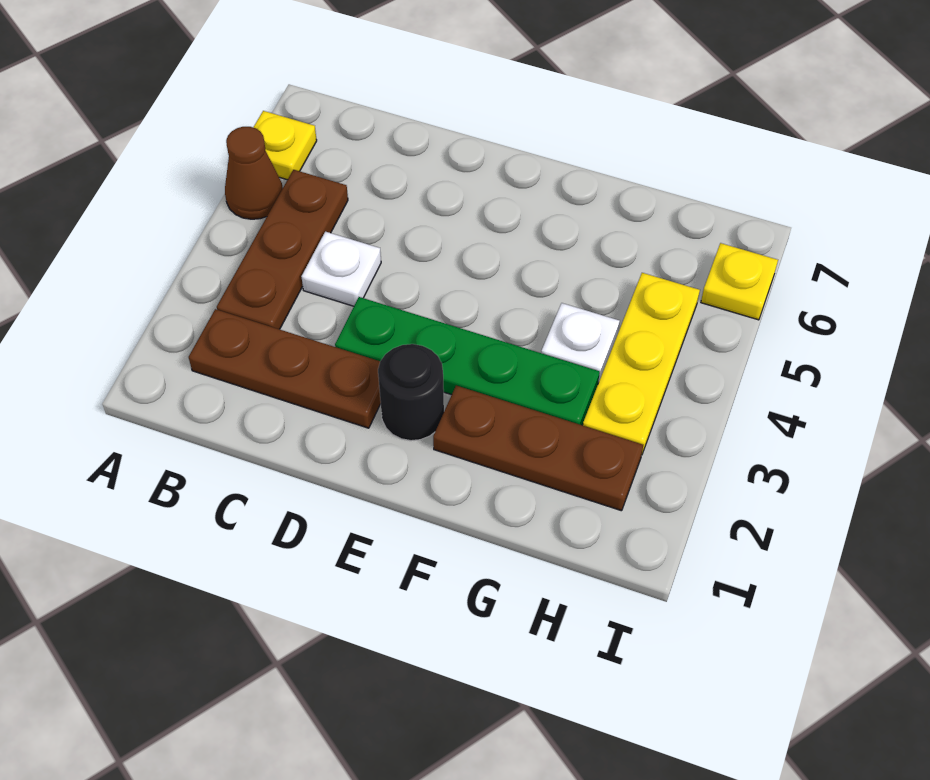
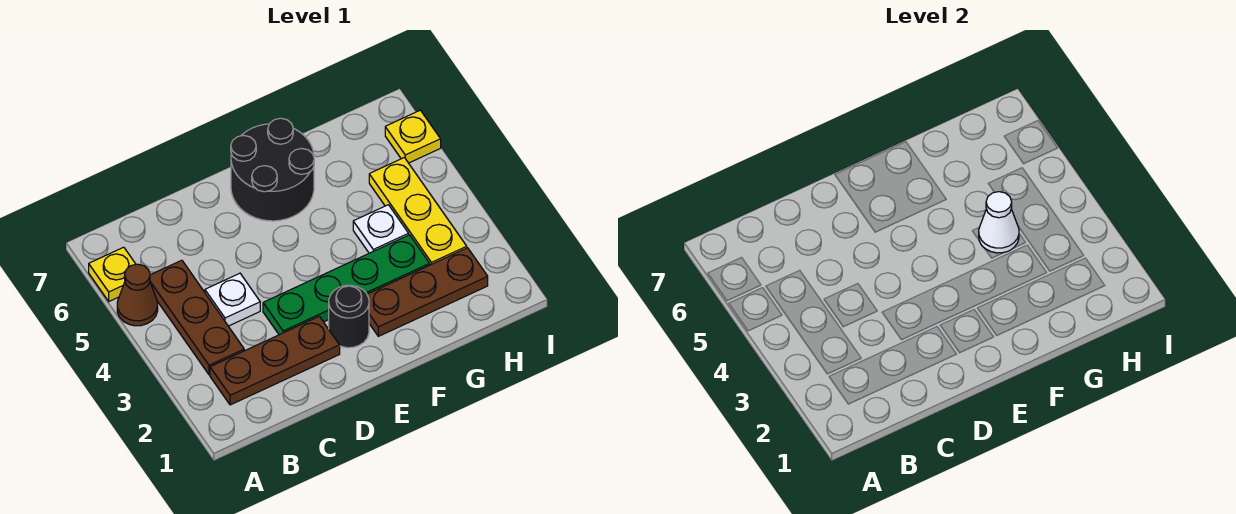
none -> black round brick E6:F7 level 1
none -> white cone G4 level 2

